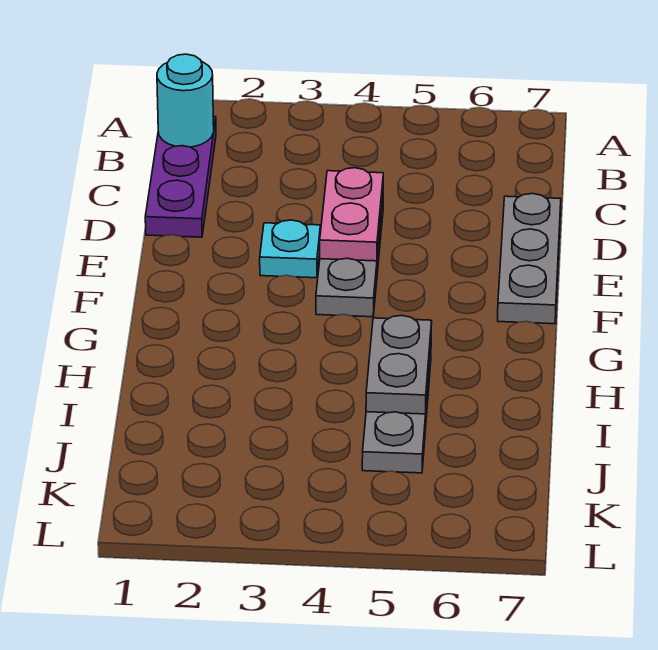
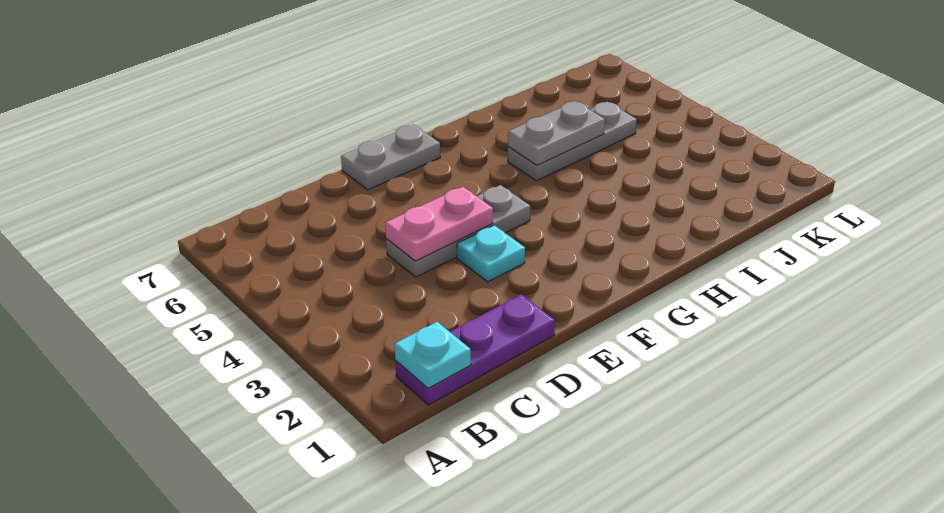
cyan round brick B1 level 2 -> cyan plate B1 level 2
grey plate D7:F7 level 1 -> grey plate E7:F7 level 1

